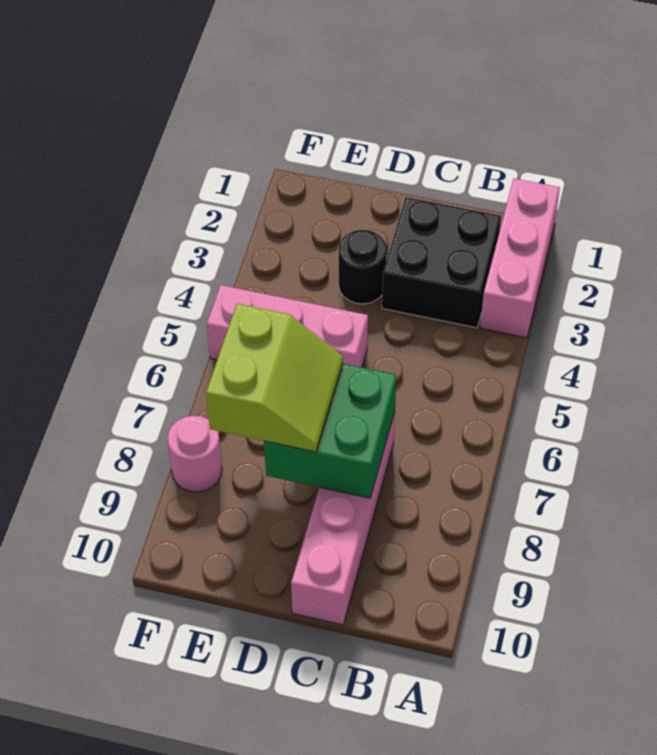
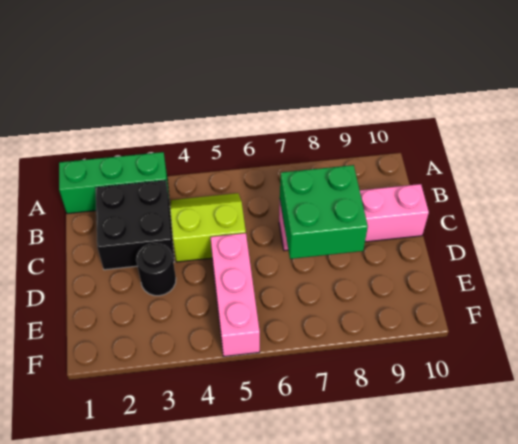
pink brick A1:A3 level 1 -> green brick A1:A3 level 1
lime slope D7:E8 level 3 top E -> lime slope B4:C5 level 1 top C
pink round brick F8 level 1 -> none

